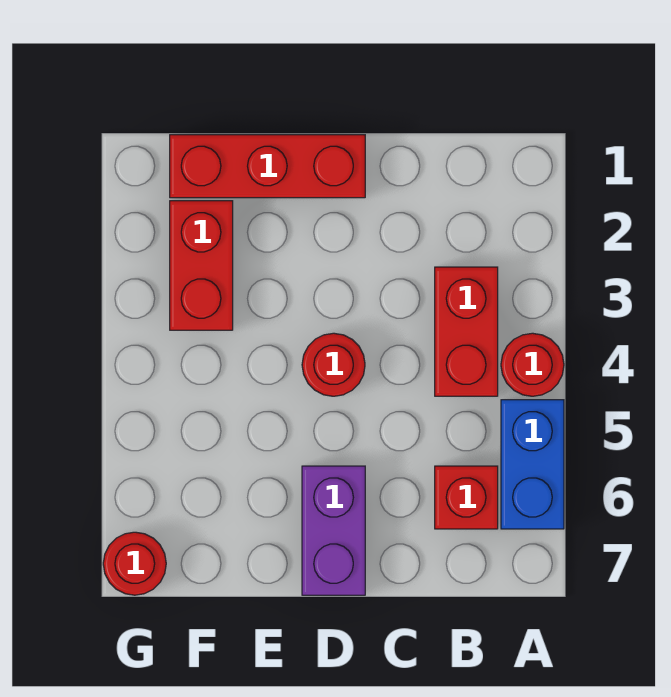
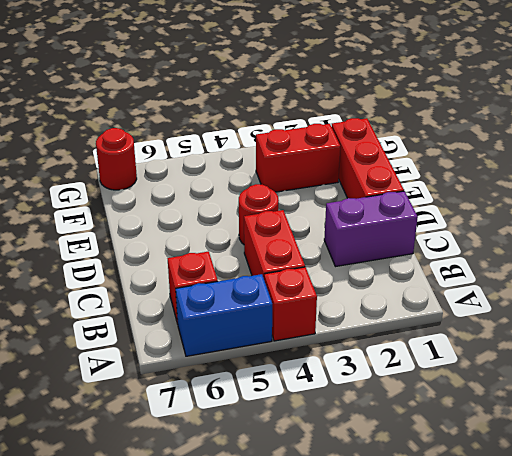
red round brick A4 level 1 -> red brick A4 level 1
red brick B3:B4 level 1 -> red brick B4:C4 level 1
purple brick D6:D7 level 1 -> purple brick C1:C2 level 1

